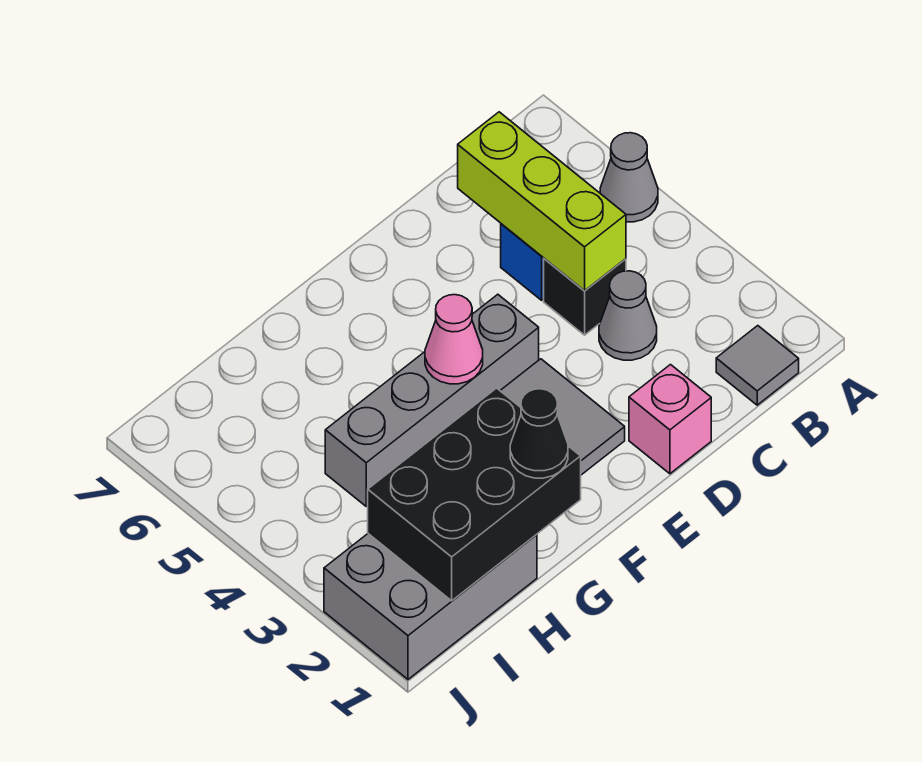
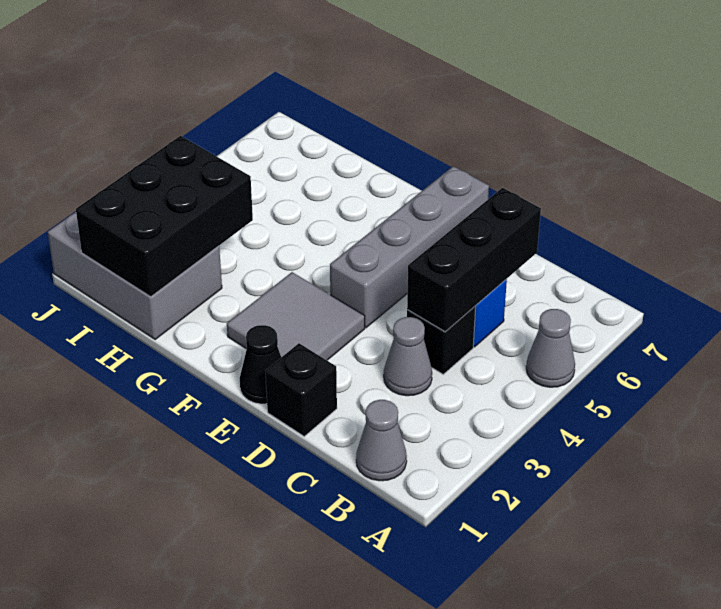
grey tile B1 level 1 -> grey cone B1 level 1
lime brick C4:C6 level 2 -> black brick C4:C6 level 2
pink brick D1 level 1 -> black brick D1 level 1
grey brick E4:H4 level 1 -> grey brick E4:E7 level 1
pink cone F4 level 2 -> none
black brick G1:I2 level 2 -> black brick H1:I3 level 2
black cone G1 level 3 -> black cone E1 level 1

